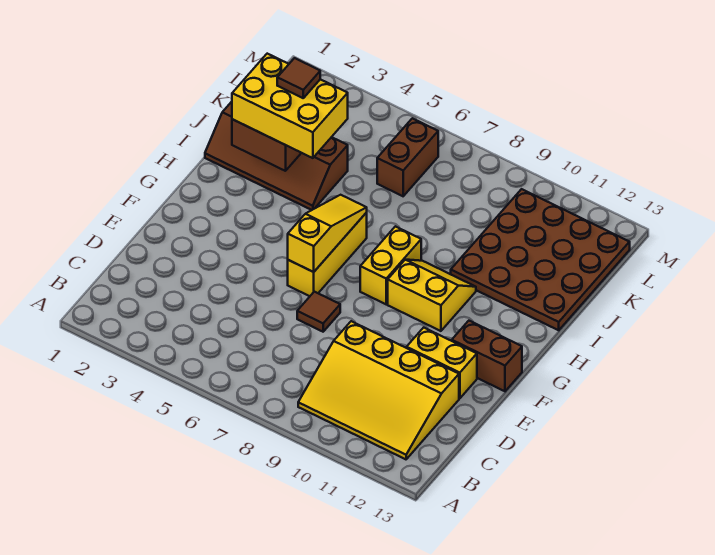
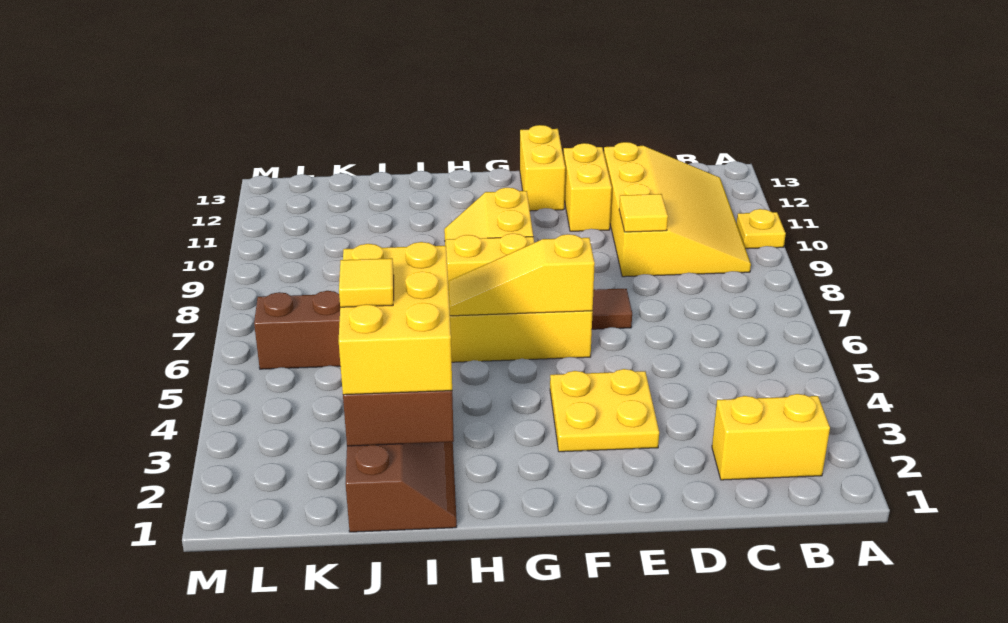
none -> yellow plate A10 level 1
none -> yellow brick B2:C2 level 1
none -> yellow tile D9 level 2
none -> yellow plate E3:F4 level 1
brown brick F12:F13 level 1 -> yellow brick F12:F13 level 1
brown plate I10:L13 level 1 -> none
brown tile J3 level 4 -> yellow tile J3 level 4

